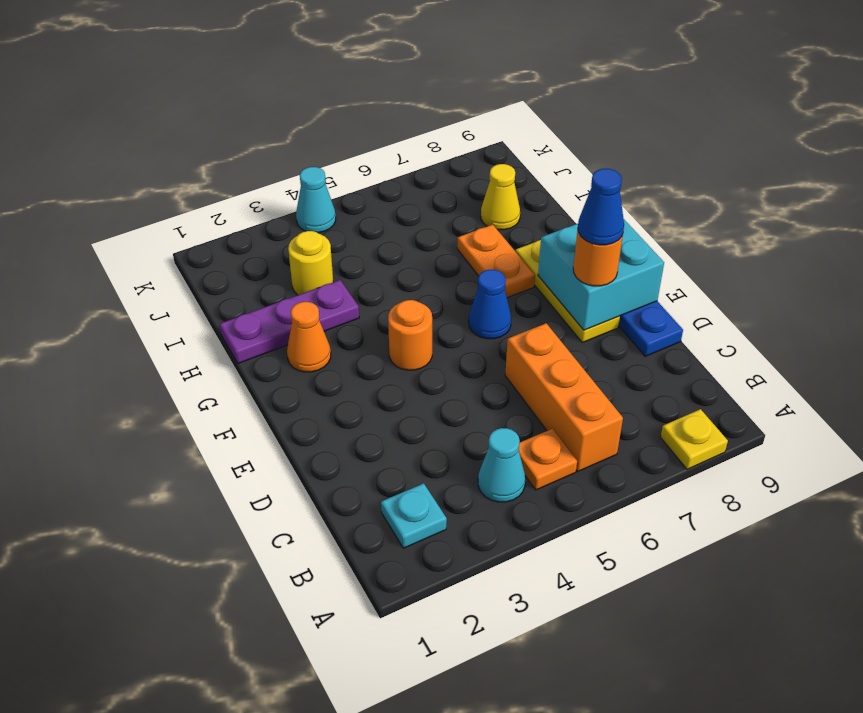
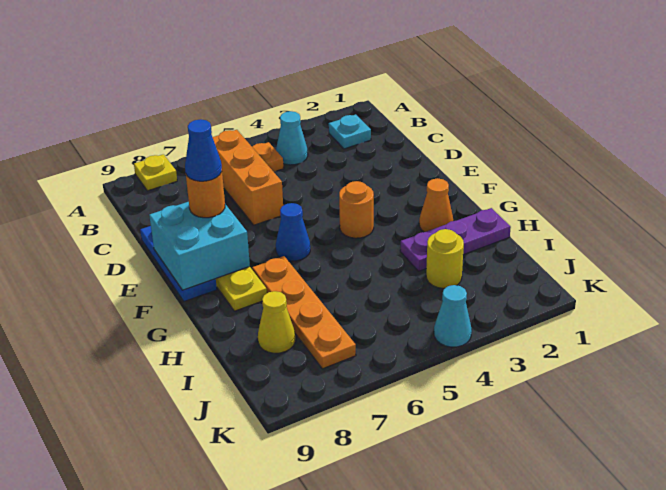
orange plate G7:H7 level 1 -> orange plate G7:J7 level 1

